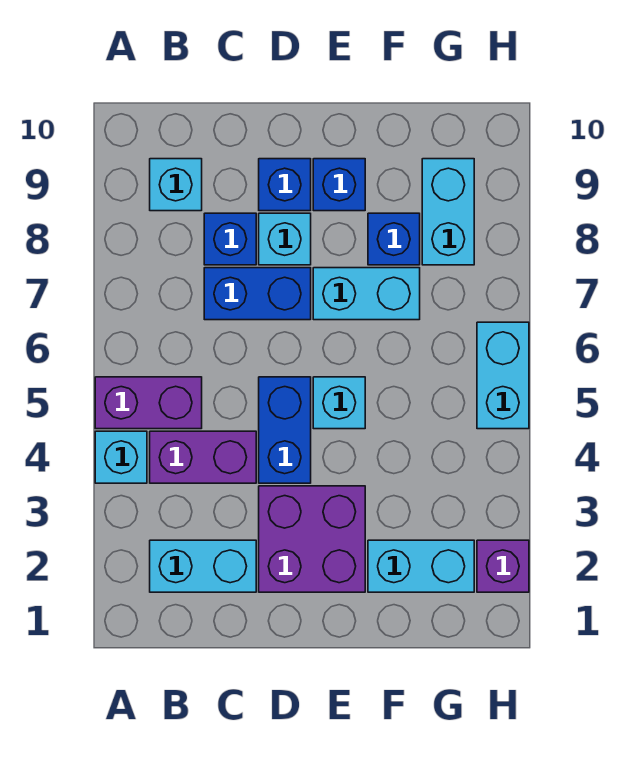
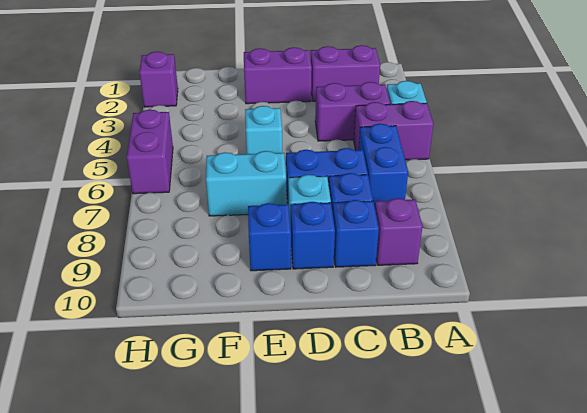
cyan brick B2:C2 level 1 -> purple brick B2:C2 level 1
cyan brick B9 level 1 -> purple brick B9 level 1
purple brick D2:E3 level 1 -> purple brick D2:E2 level 1
blue brick D4:D5 level 1 -> blue brick B6:B7 level 1
cyan brick F2:G2 level 1 -> none
blue brick F8 level 1 -> blue brick C9 level 1
cyan brick G8:G9 level 1 -> none
cyan brick H5:H6 level 1 -> purple brick H5:H6 level 1

